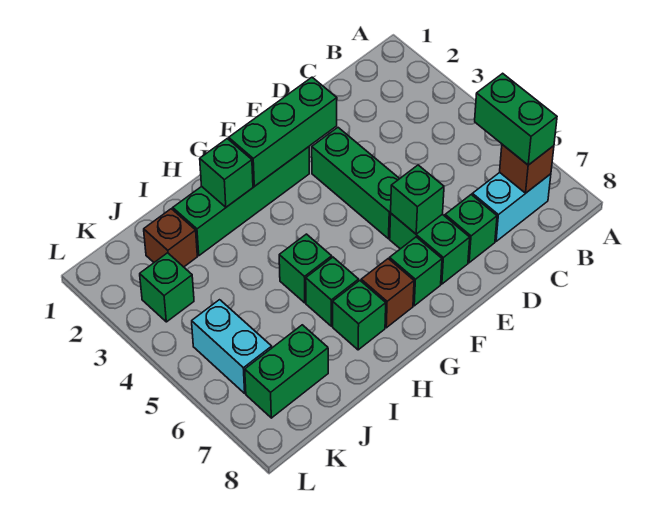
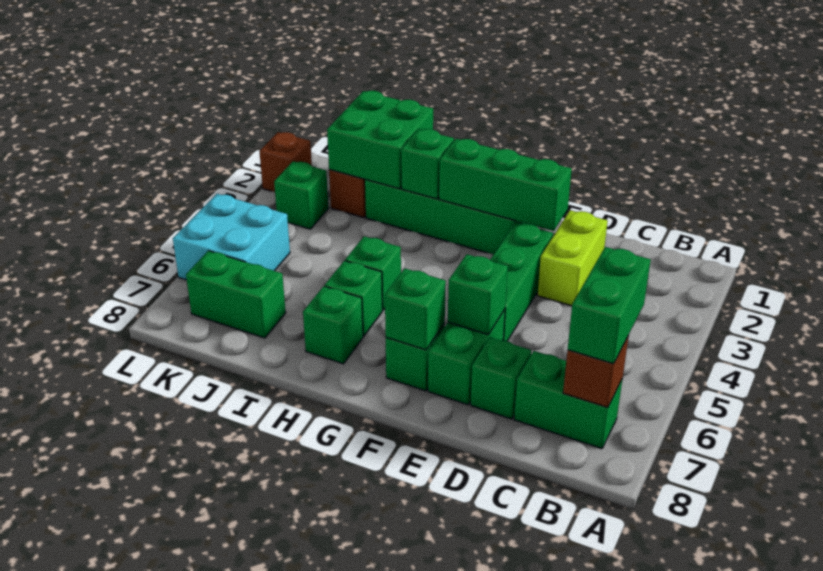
cyan brick B7:C7 level 1 -> green brick B7:C7 level 1
none -> lime brick D2:D3 level 1
none -> green brick F7 level 2
brown brick G7 level 1 -> brown brick L2 level 1
none -> green brick I1:J2 level 2
cyan brick K5:K6 level 1 -> cyan brick K5:L6 level 1

